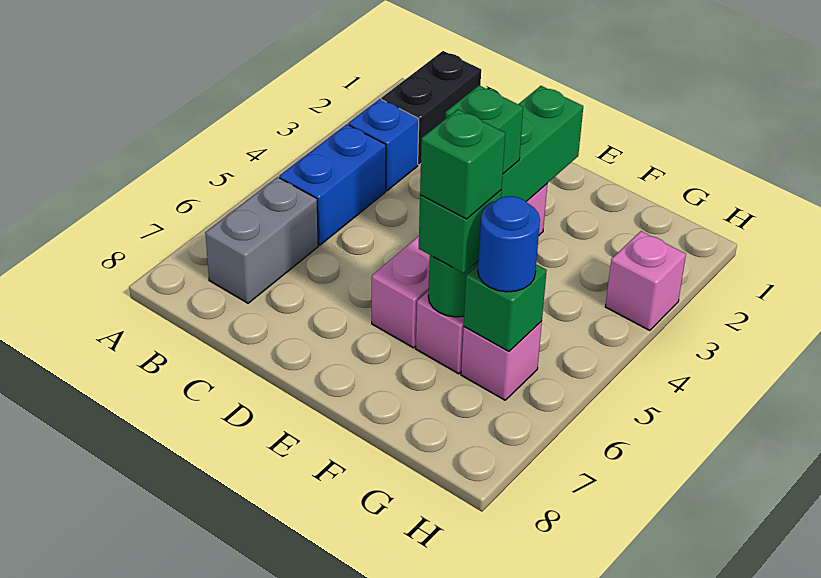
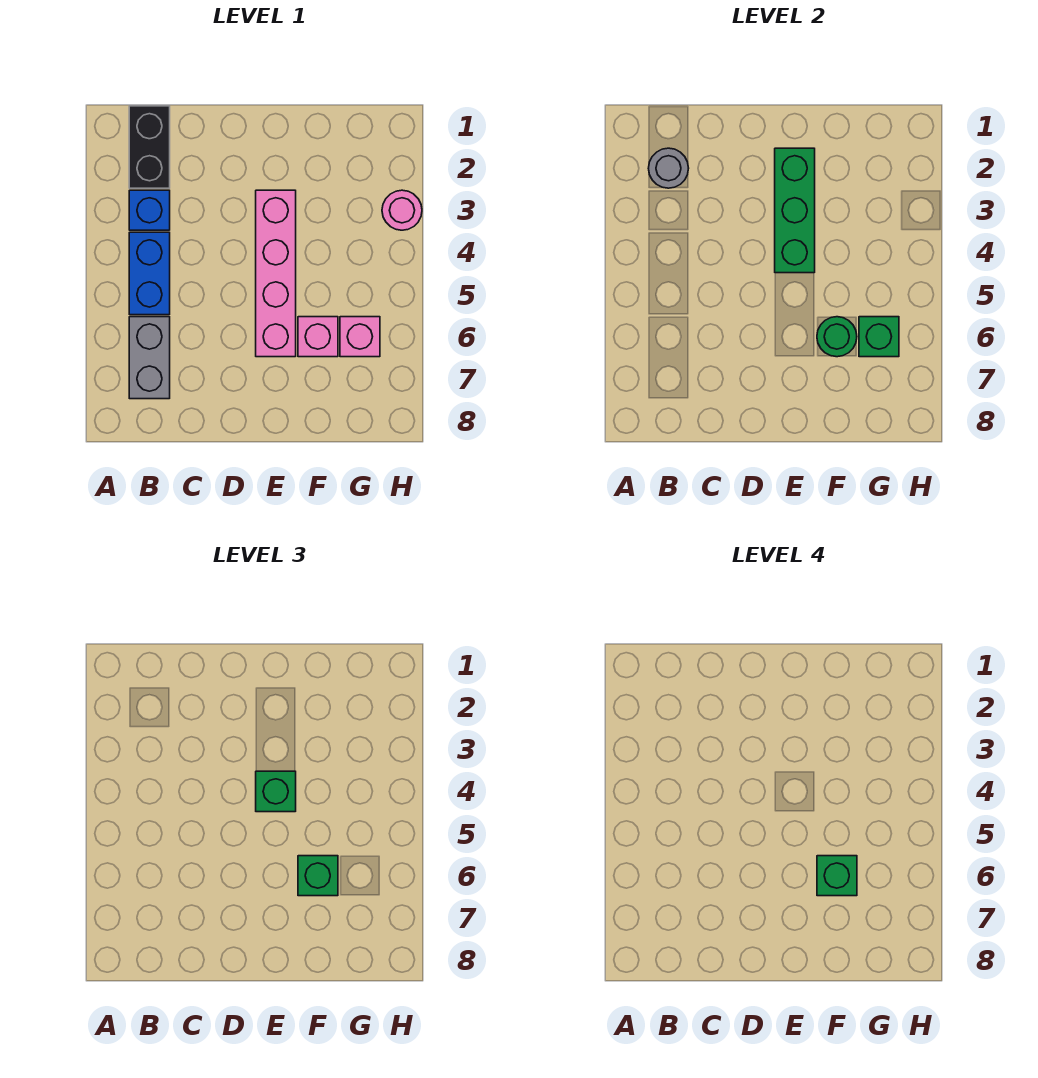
none -> grey round brick B2 level 2
blue round brick G6 level 3 -> none
pink brick H3 level 1 -> pink round brick H3 level 1

